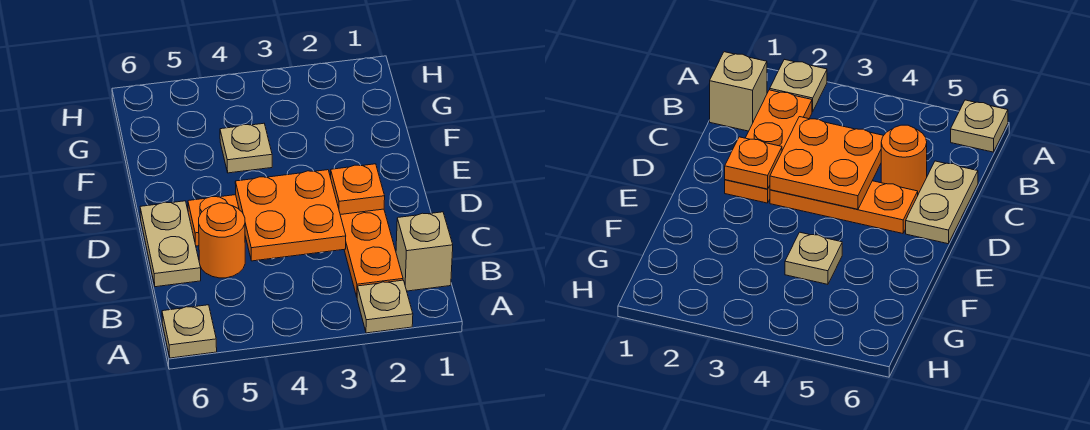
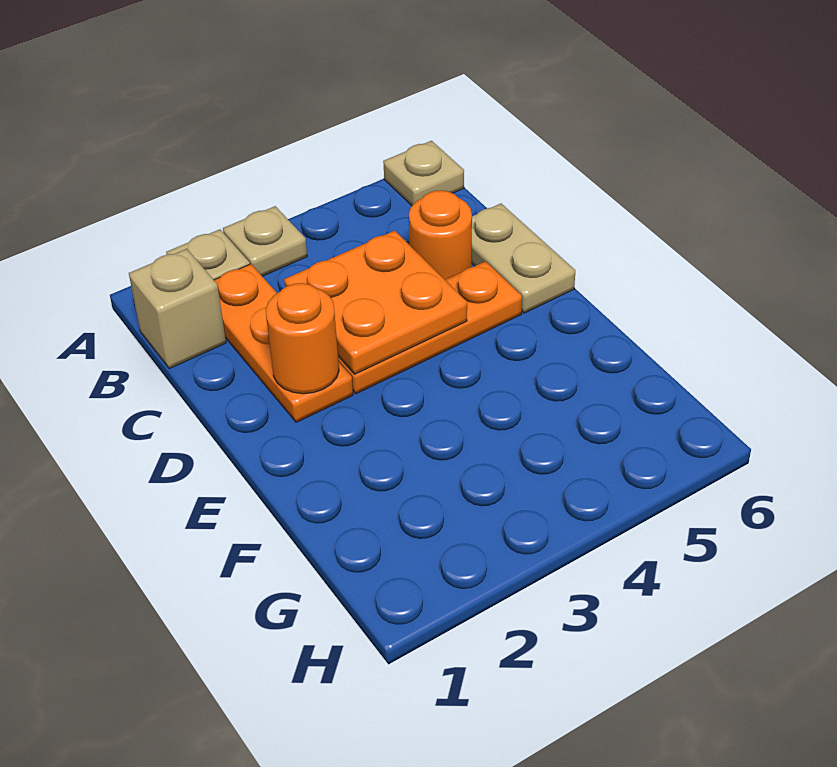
orange plate D2 level 2 -> orange round brick D2 level 2
tan plate F4 level 1 -> tan plate A3 level 1

